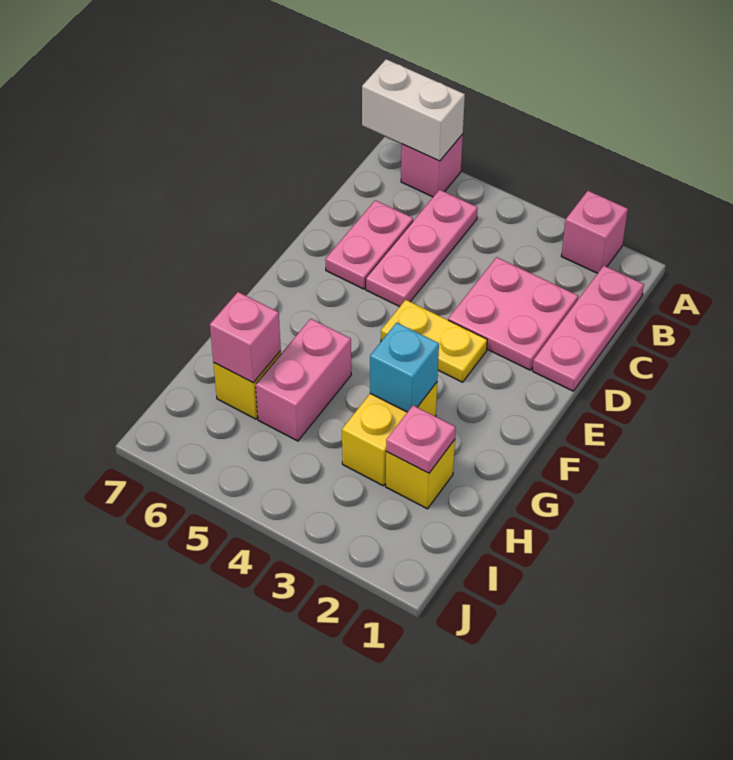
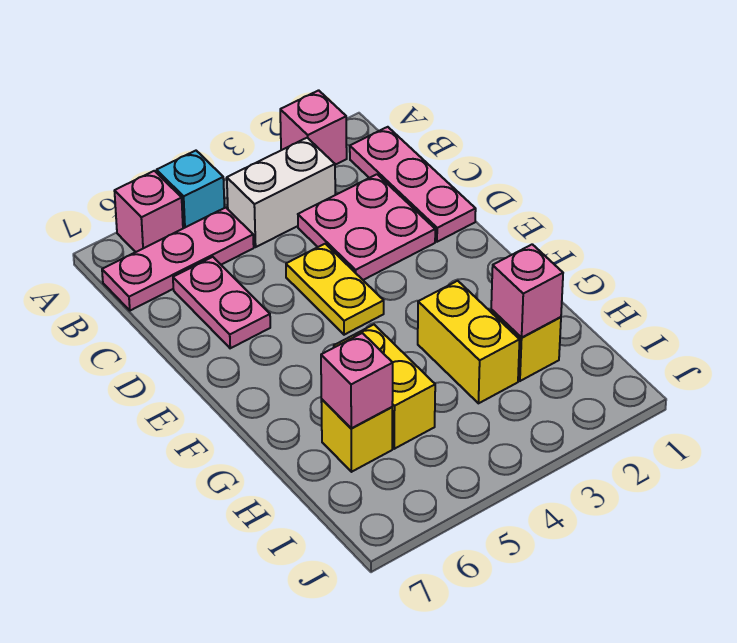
white brick A6:A7 level 2 -> white brick B3:B4 level 1
pink plate B5:D5 level 1 -> pink plate B5:B7 level 1
yellow plate E3:E4 level 1 -> yellow plate D4:E4 level 1
cyan brick G3 level 2 -> cyan brick A5 level 1
pink brick G5:H5 level 1 -> yellow brick G5:H5 level 1
pink plate H2 level 2 -> pink brick H2 level 2

